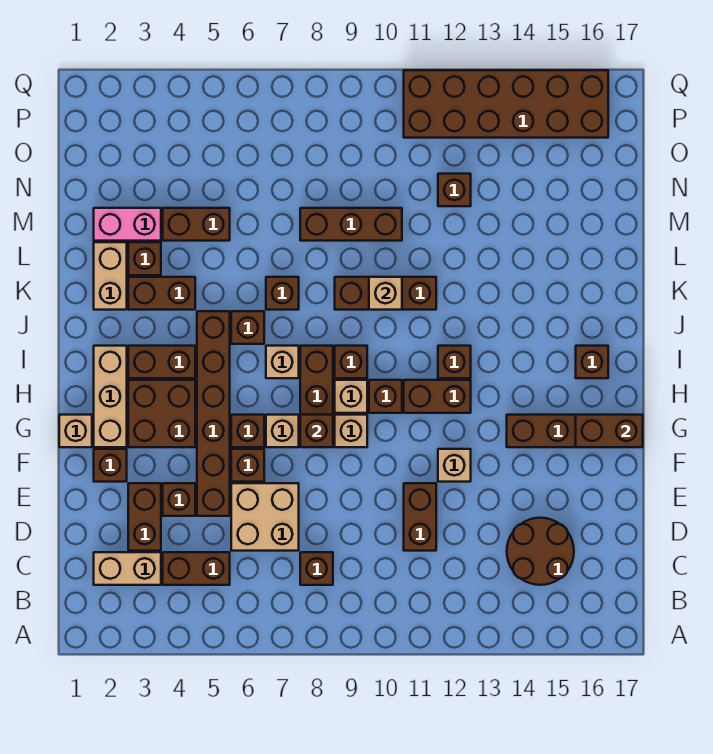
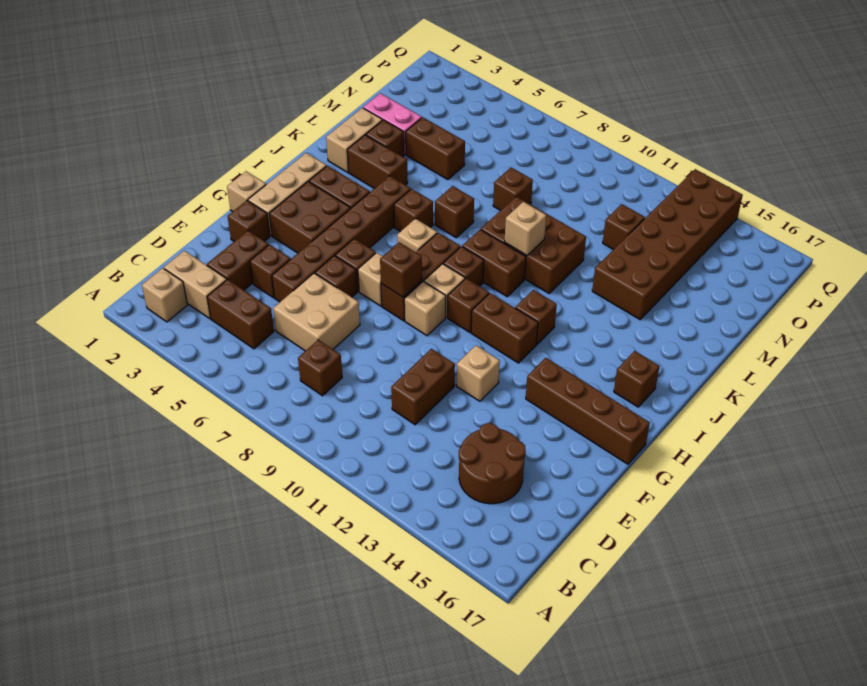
none -> tan brick B2 level 1
brown brick G16:G17 level 2 -> brown brick J9:J10 level 1
brown brick K9:K11 level 1 -> brown brick K9:L11 level 1
brown brick M8:M10 level 1 -> brown brick M8 level 1
brown brick P11:Q16 level 1 -> brown brick L13:Q14 level 1

